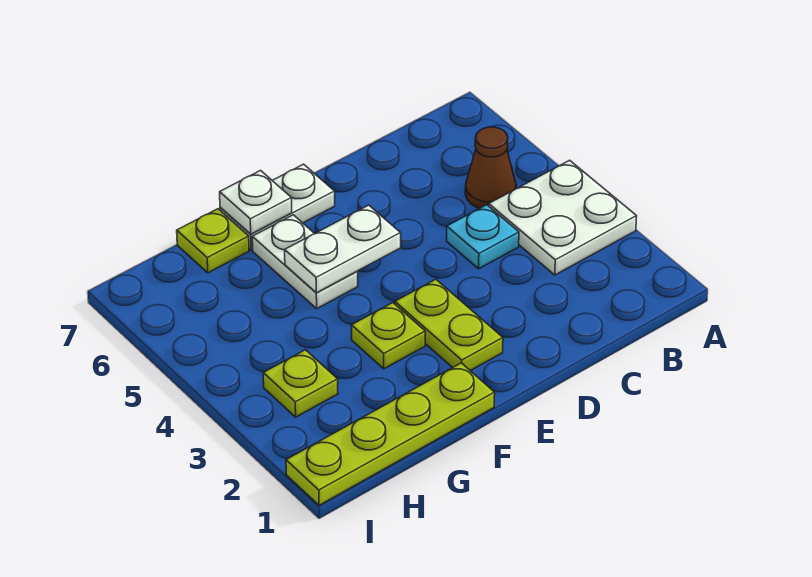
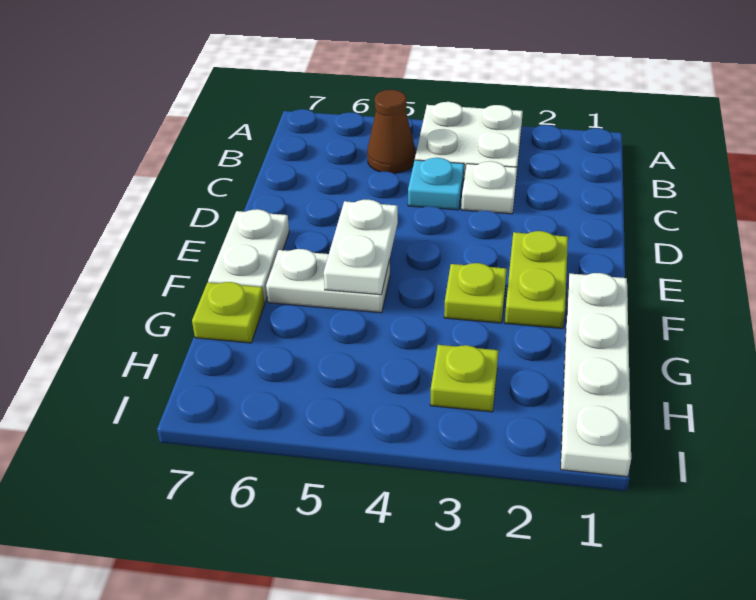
lime plate E2:E3 level 1 -> lime plate E2:F2 level 1
lime plate F1:I1 level 1 -> white plate F1:I1 level 1
white plate F7 level 2 -> white plate C3 level 1

